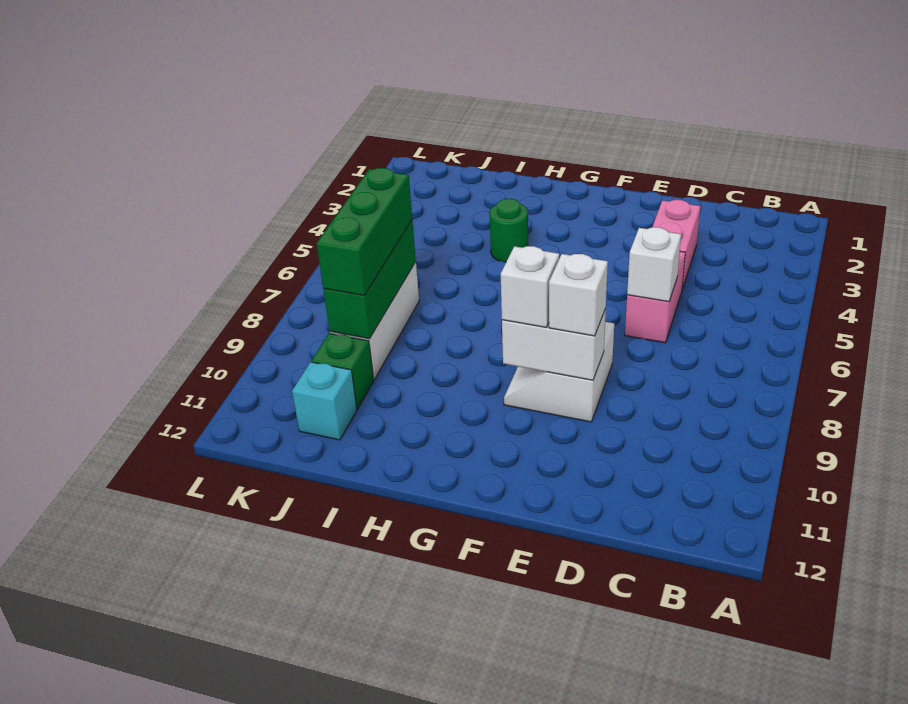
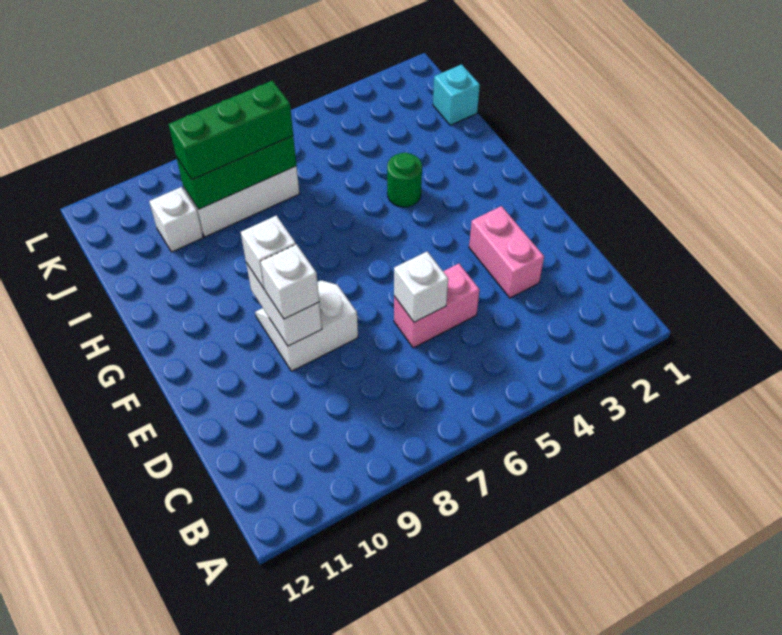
pink brick D3:D4 level 1 -> pink brick D3:E3 level 1
green brick J10 level 1 -> white brick J10 level 1
cyan brick J11 level 1 -> cyan brick J1 level 1

